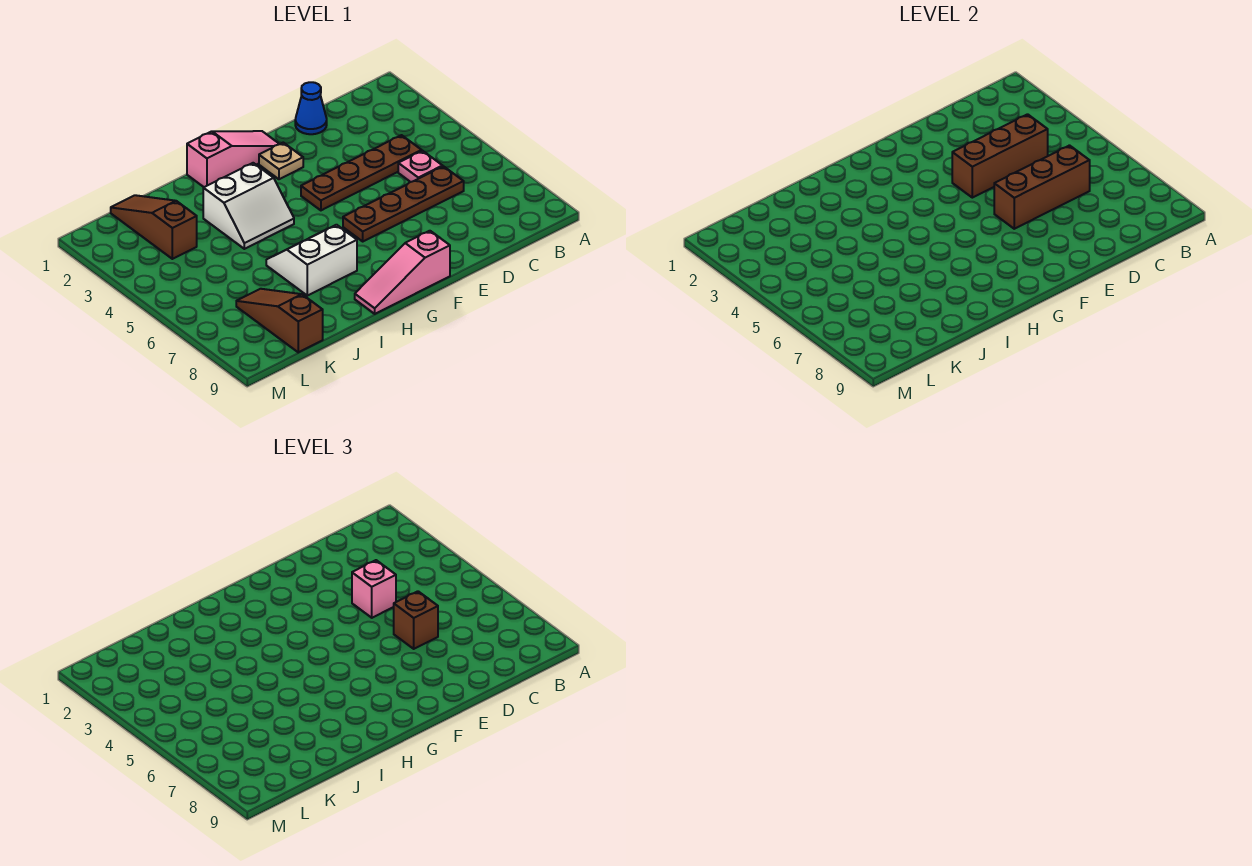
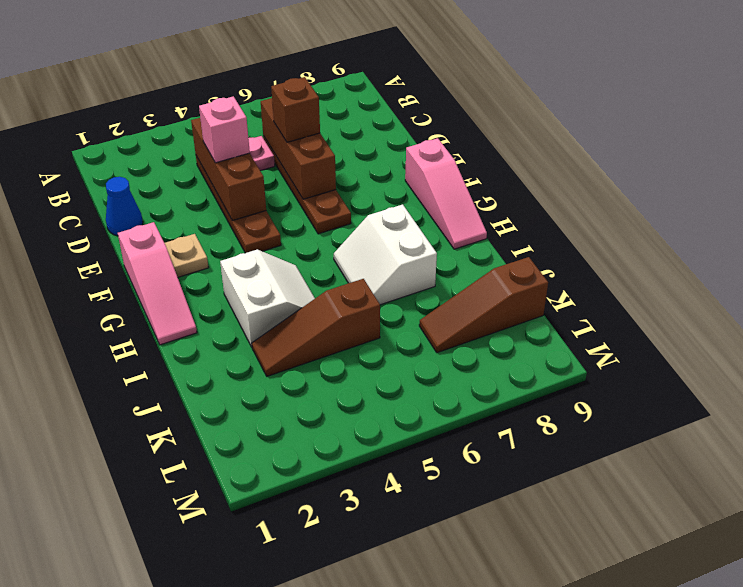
pink slope F1:H1 level 1 top H -> pink slope F1:H1 level 1 top F
brown slope K1:K3 level 1 top 3 -> brown slope J3:J5 level 1 top 5

